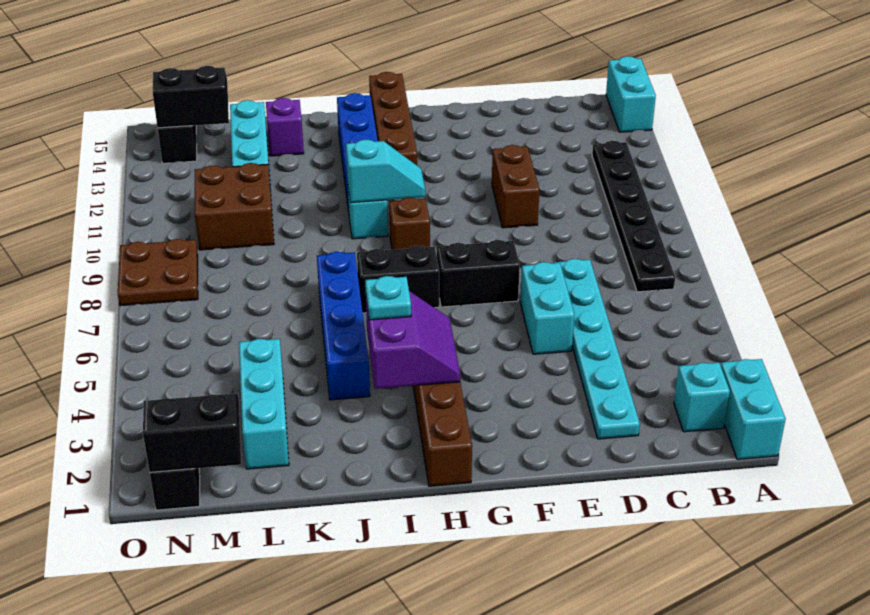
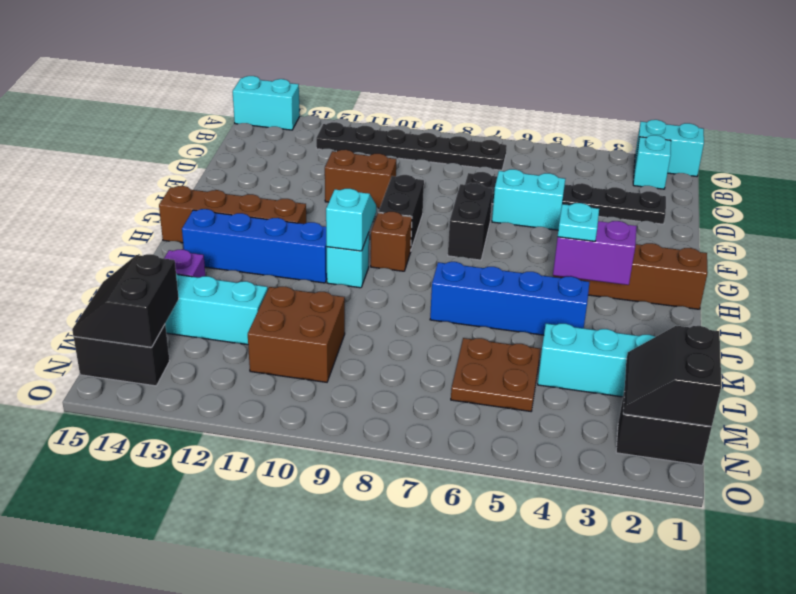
cyan plate D2:D7 level 1 -> black plate D2:D7 level 1
black brick H7:I7 level 1 -> black brick F9:G9 level 1
brown plate N8:O9 level 1 -> brown plate L5:M6 level 1

